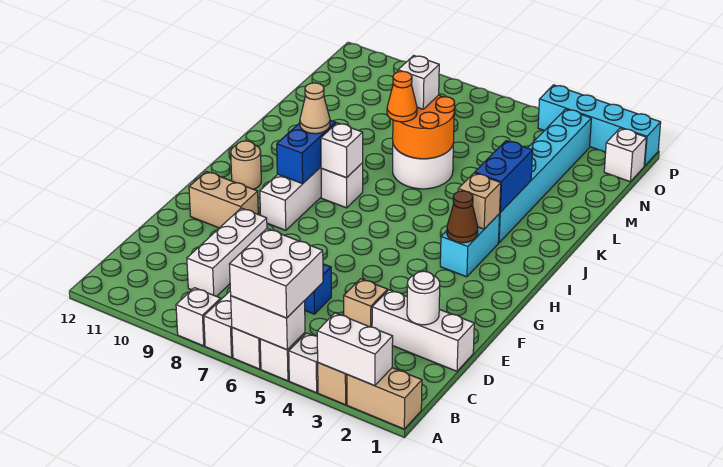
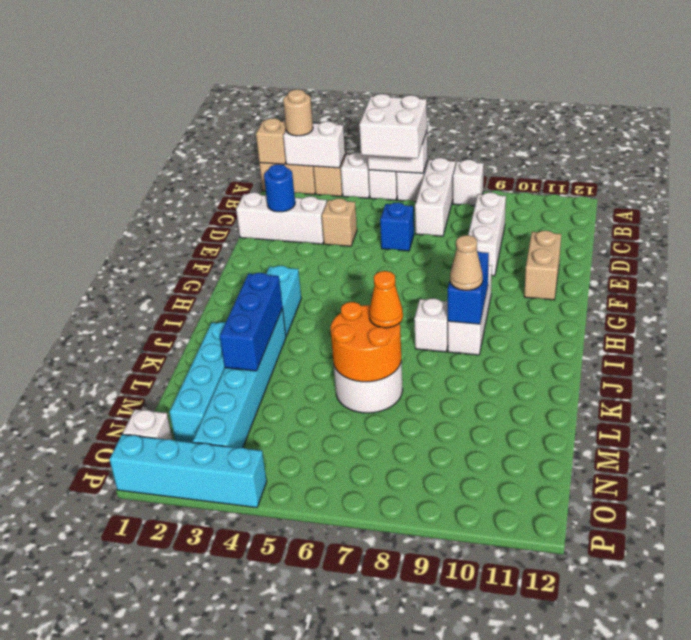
white round brick D2 level 2 -> blue round brick D2 level 2
tan brick F10:F11 level 1 -> tan brick E11:F11 level 1
brown cone H3 level 2 -> none
tan round brick H11 level 1 -> tan round brick A2 level 3
tan brick I3 level 2 -> tan brick A1 level 2
white brick I8 level 2 -> none
blue brick J3:K3 level 2 -> blue brick J3:L3 level 2
none -> cyan brick K2:N2 level 1
white brick L7 level 3 -> none

